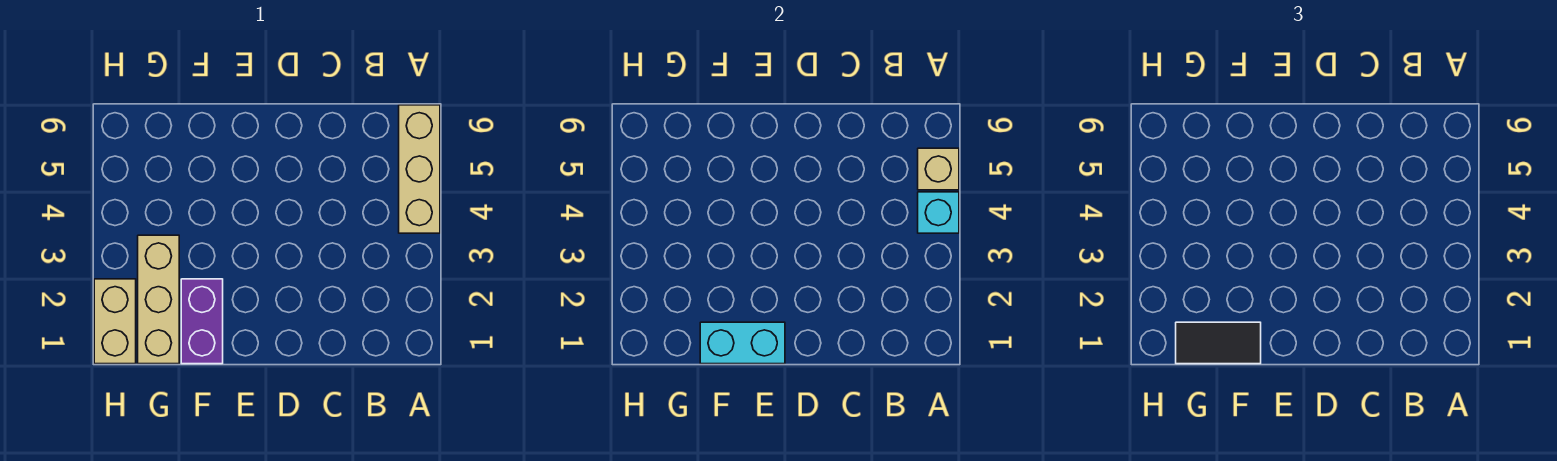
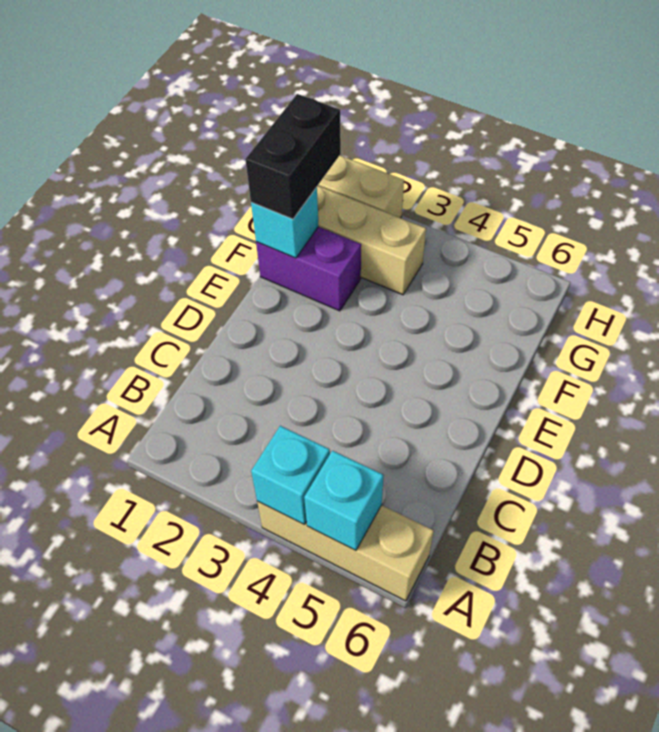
tan brick A5 level 2 -> cyan brick A5 level 2
cyan brick E1:F1 level 2 -> cyan brick F1 level 2
black tile F1:G1 level 3 -> black brick F1:G1 level 3

